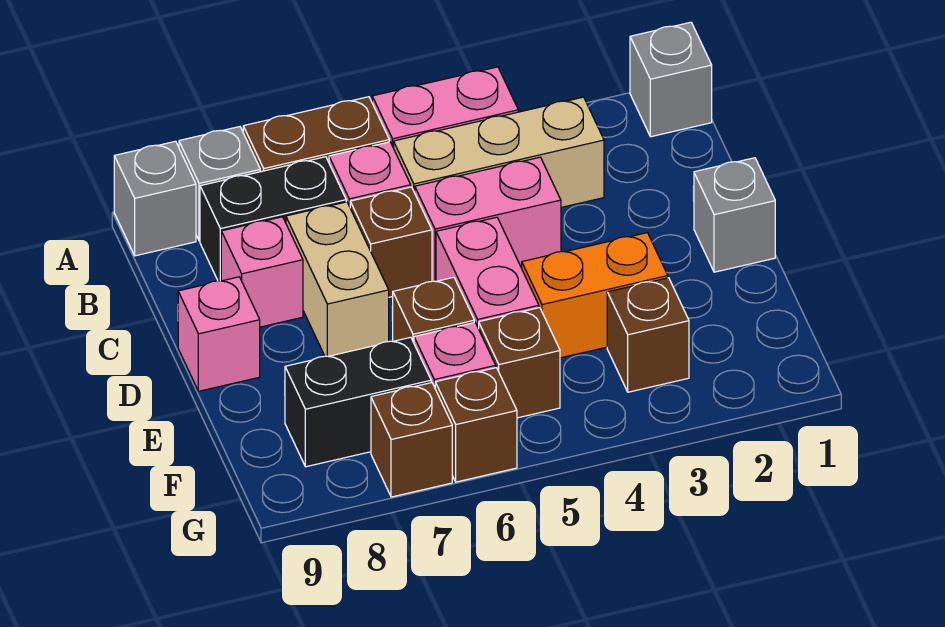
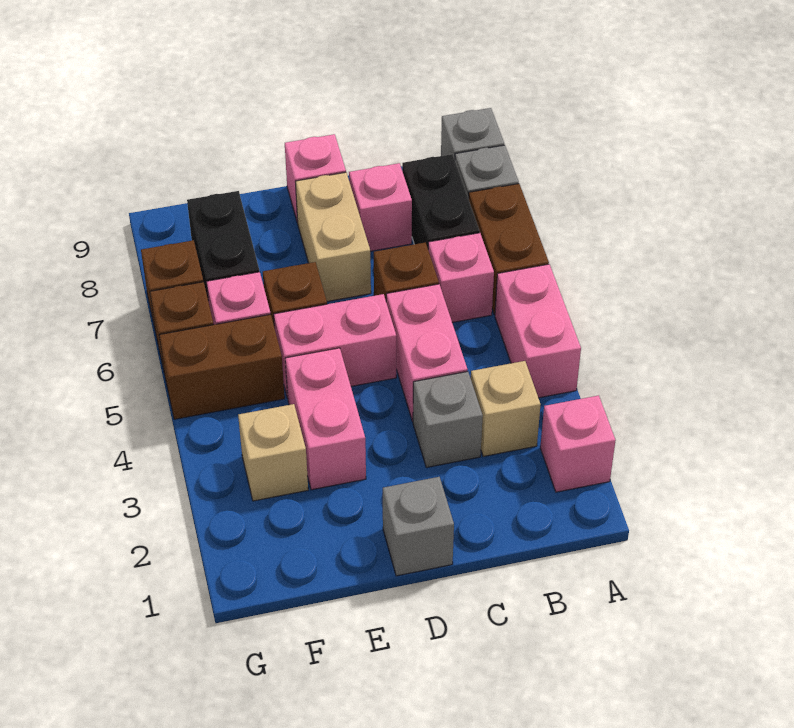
grey brick A1 level 1 -> grey brick C3 level 1
none -> pink brick A2 level 1
tan brick B3:B5 level 1 -> tan brick B3 level 1
tan brick C7:D7 level 1 -> tan brick D7:D8 level 1
orange brick E3:E4 level 1 -> pink brick E3:E4 level 1
brown brick F3 level 1 -> tan brick F3 level 1
brown brick F5 level 1 -> brown brick F5:G5 level 1

